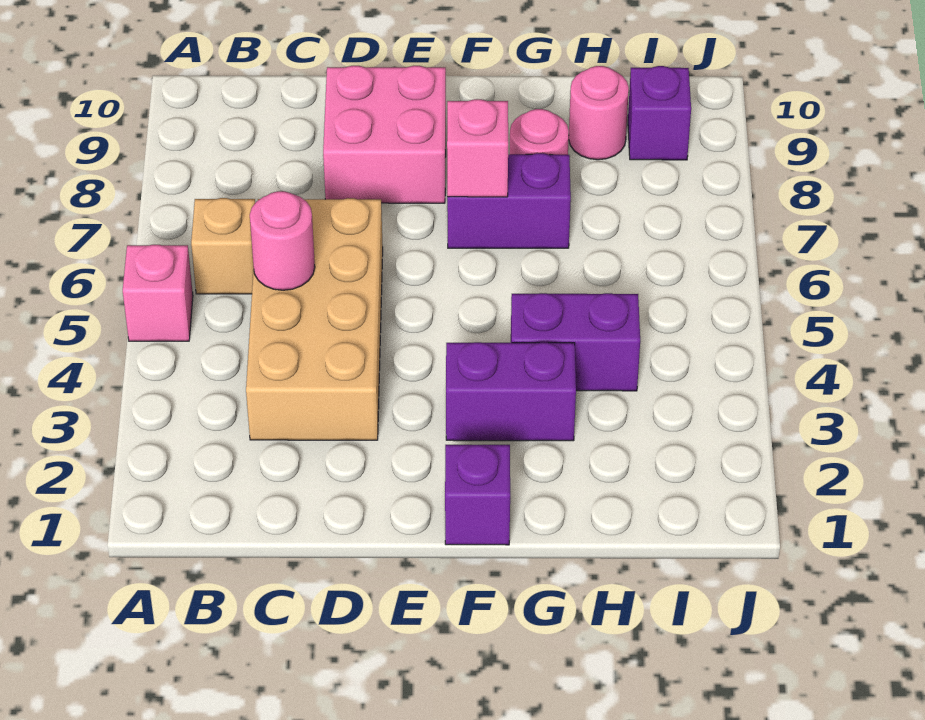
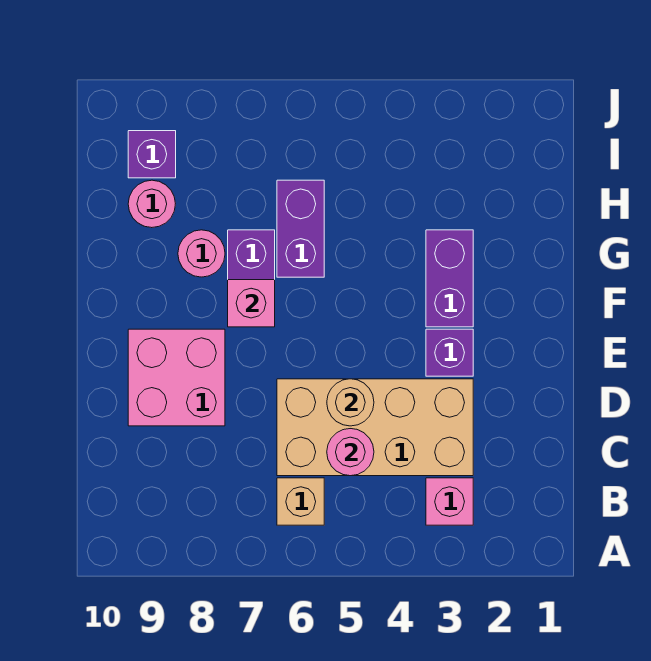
pink brick A5 level 1 -> pink brick B3 level 1
none -> tan round brick D5 level 2
purple brick F1 level 1 -> purple brick E3 level 1
purple brick G4:H4 level 1 -> purple brick G6:H6 level 1

